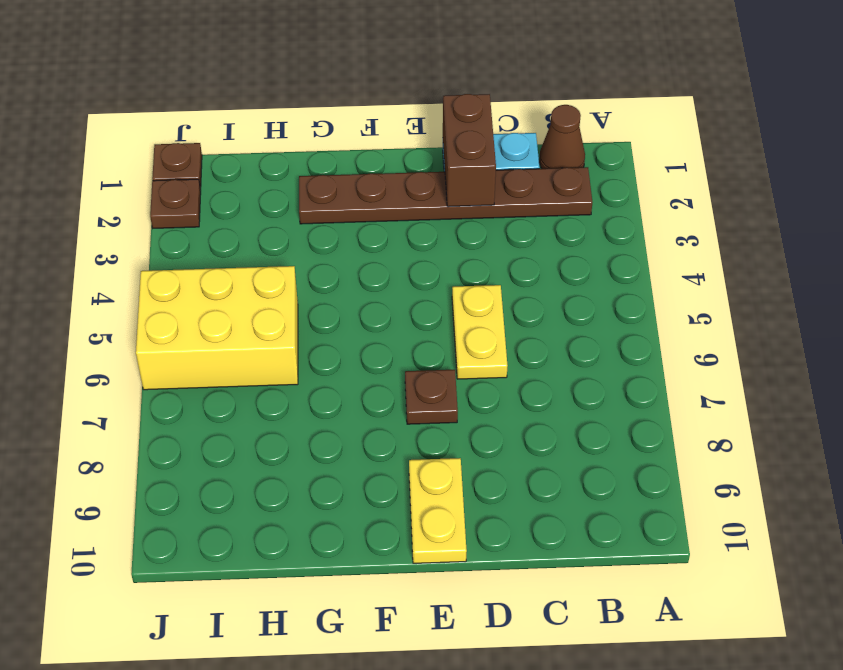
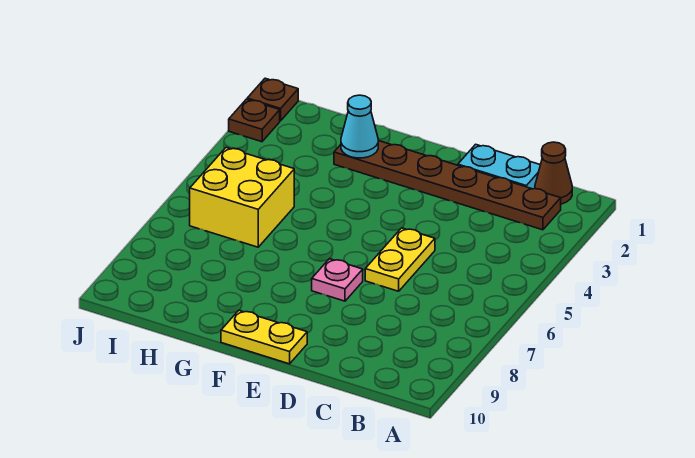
brown brick D1:D2 level 2 -> none
brown plate E7 level 1 -> pink plate E7 level 1
yellow plate E9:E10 level 1 -> yellow plate E10:F10 level 1
none -> cyan cone G2 level 2
yellow brick H5:J6 level 1 -> yellow brick H5:I6 level 1

